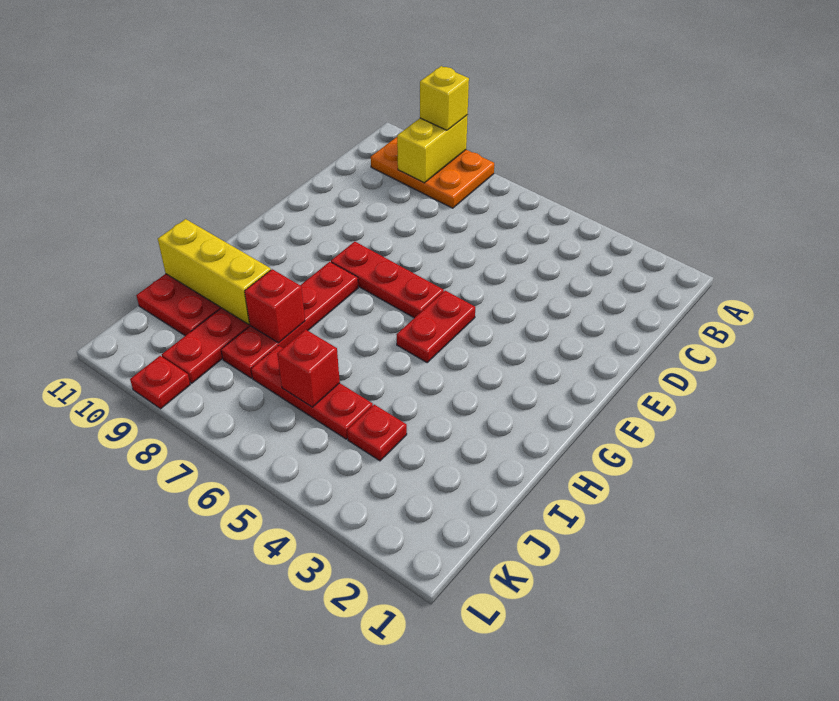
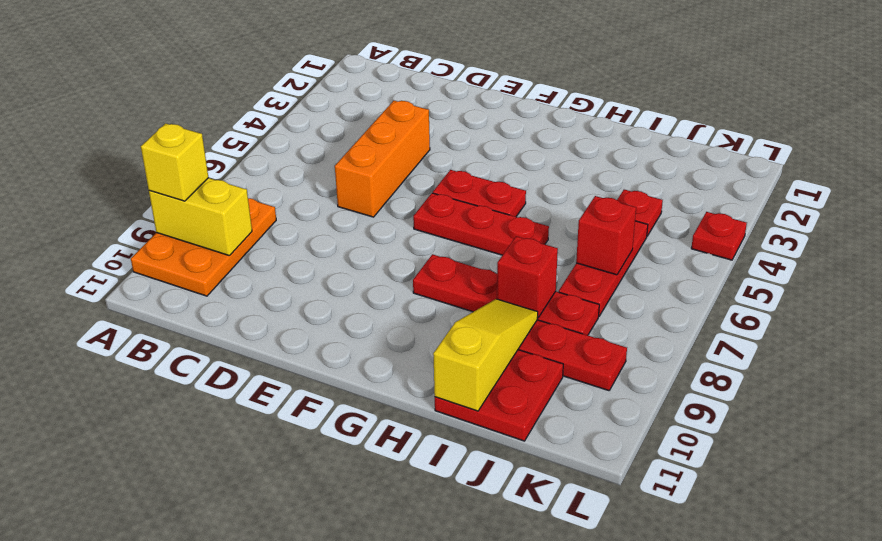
none -> orange brick D4:D6 level 1
red plate F6:F8 level 1 -> red plate F6:H6 level 1
yellow brick I9:I11 level 2 -> yellow slope I9:I11 level 2 top 11
red plate L9 level 1 -> red plate L4 level 1

